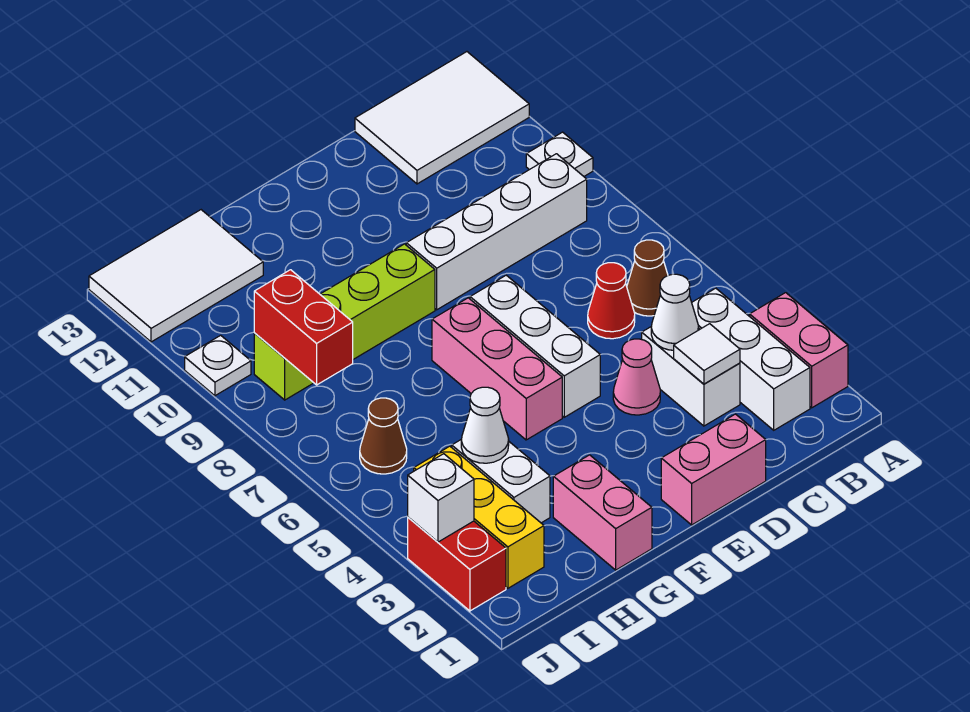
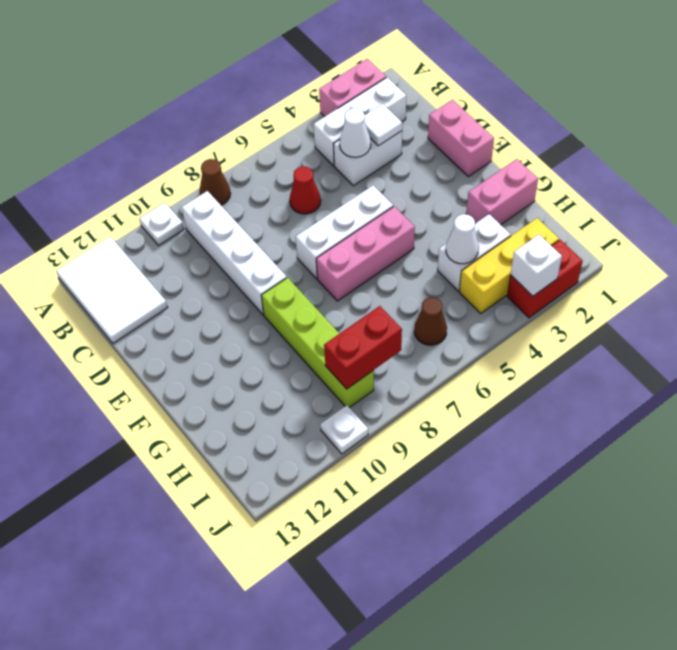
brown cone B6 level 1 -> brown cone A8 level 1
pink cone D4 level 1 -> none
white tile H12:J13 level 1 -> none

